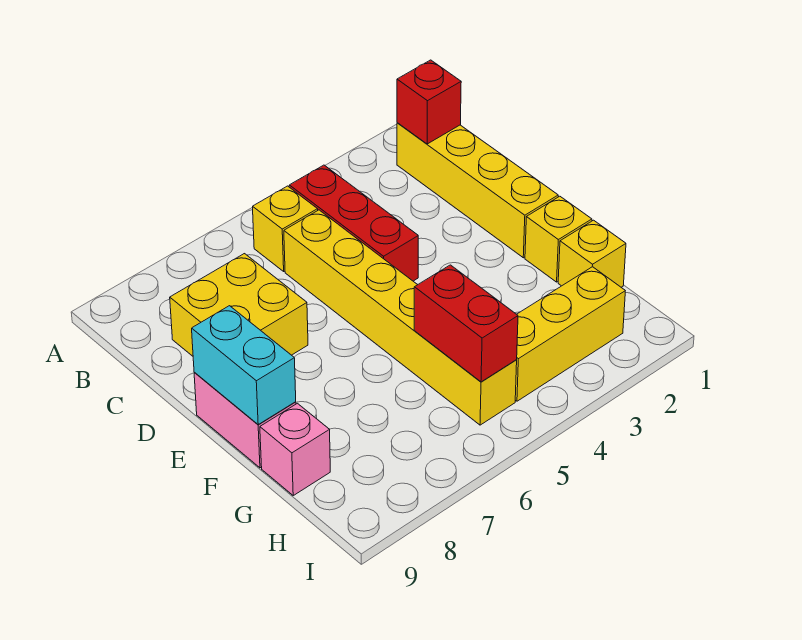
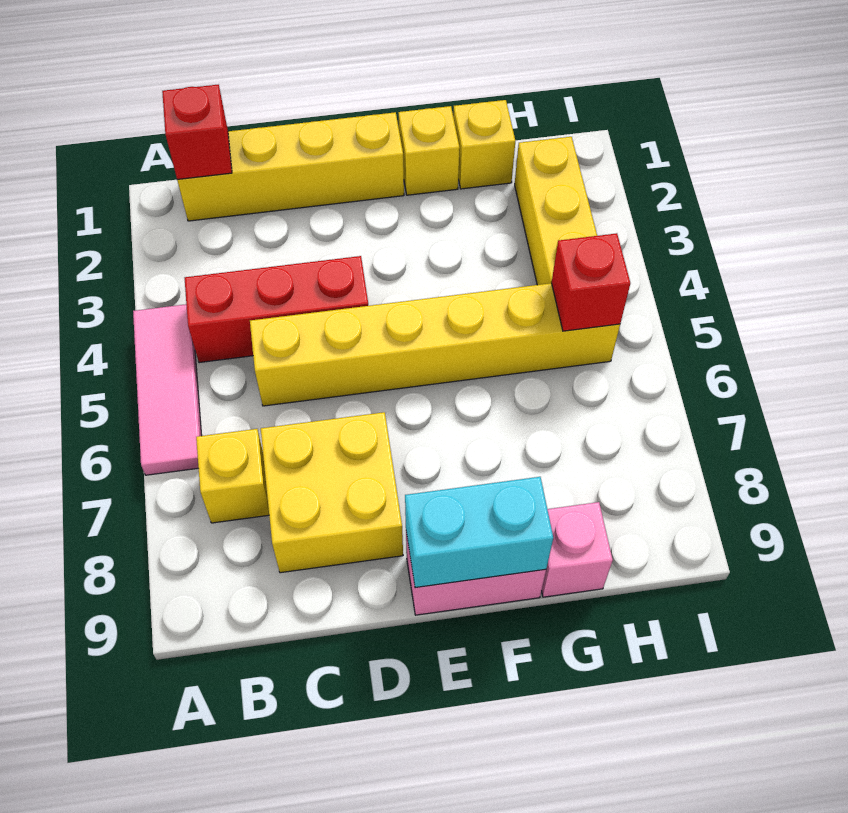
none -> pink tile A4:A6 level 1
yellow brick B5 level 1 -> yellow brick B7 level 1
red brick G5:H5 level 2 -> red brick H5 level 2

